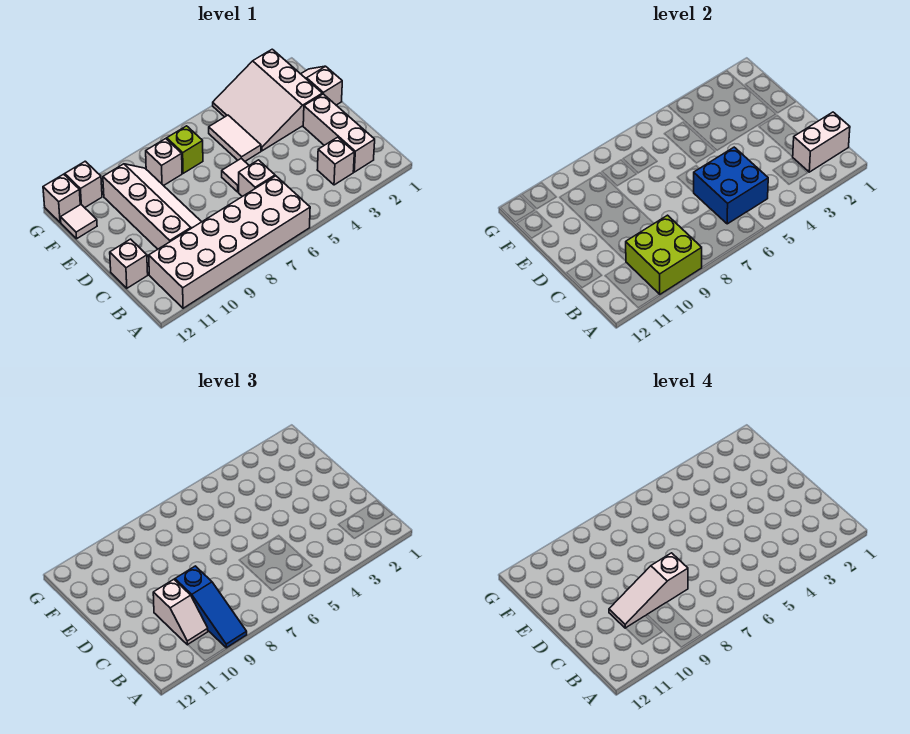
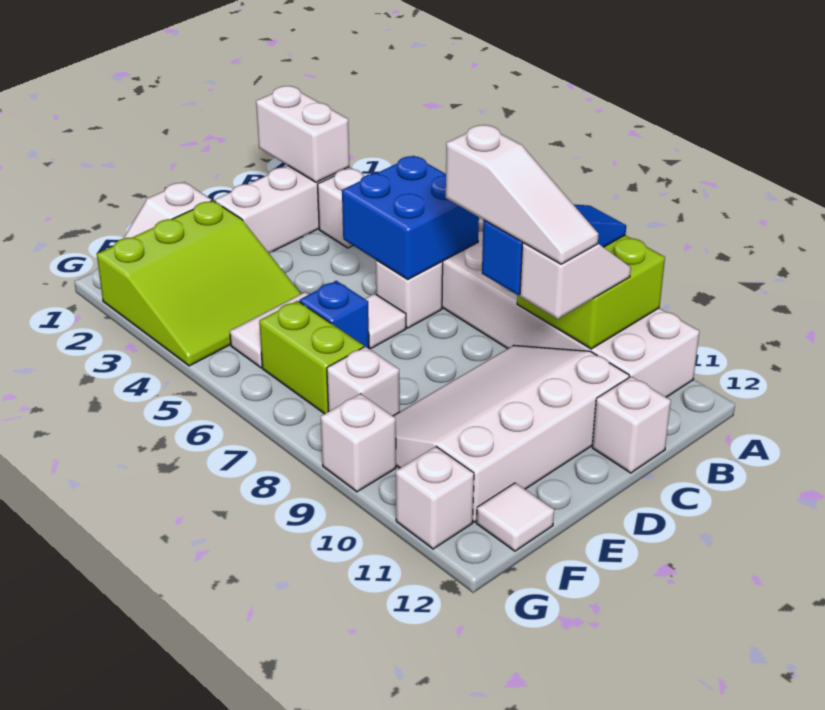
white slope C9:F10 level 1 top 10 -> white slope C9:F11 level 1 top 11
white slope E2:G4 level 1 top 2 -> lime slope E2:G4 level 1 top 2
none -> blue brick E6 level 1
lime brick F7 level 1 -> lime brick F6:F7 level 1
white brick G12 level 1 -> white brick G9 level 1

